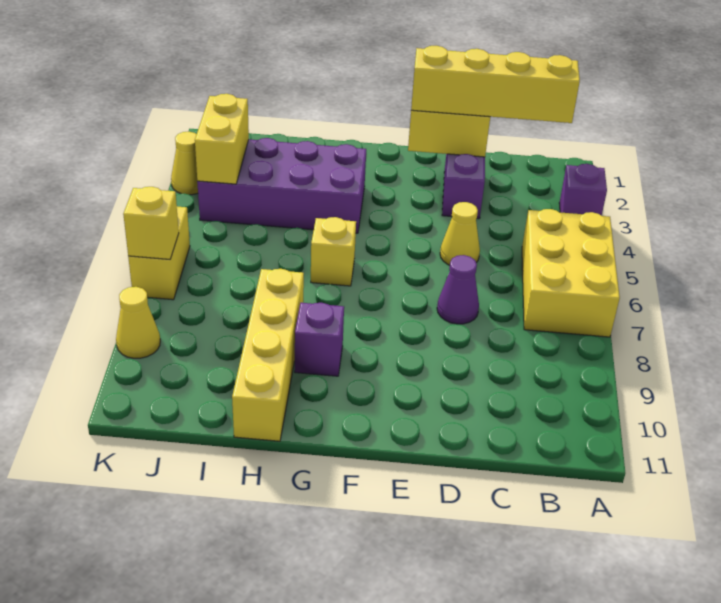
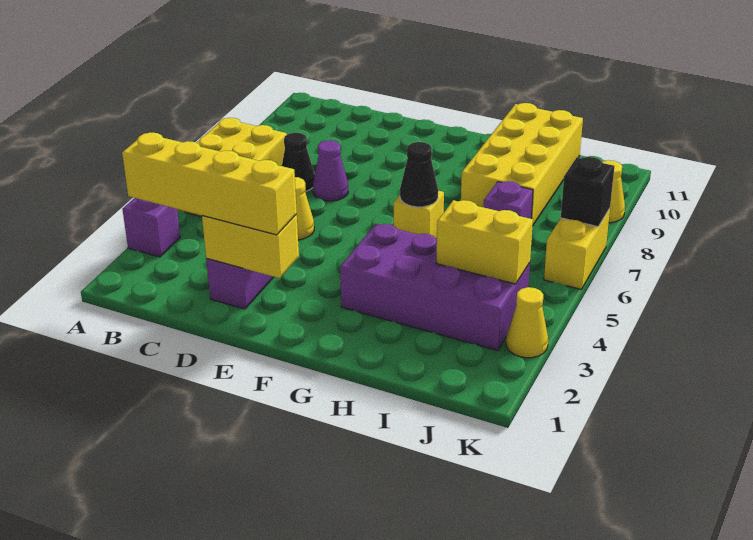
none -> black cone C7 level 1
none -> black cone G6 level 2
purple brick G9 level 1 -> purple brick I7 level 1
yellow brick H8:H11 level 1 -> yellow brick H8:I11 level 1
yellow brick J3:J4 level 2 -> yellow brick I4:J4 level 2
yellow brick K7 level 2 -> black brick K7 level 2

